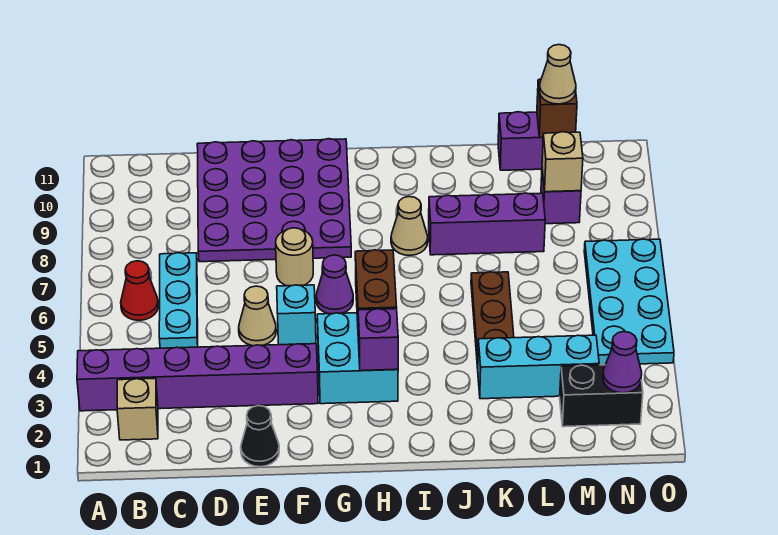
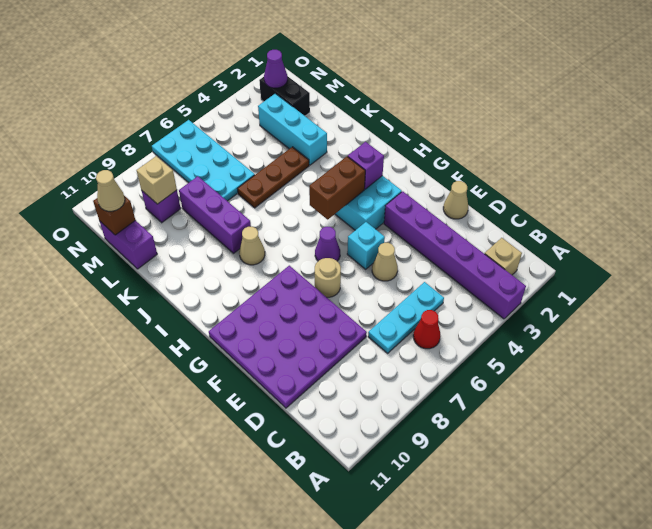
black cone E1 level 1 -> tan cone E1 level 1
cyan plate N4:O7 level 1 -> cyan plate L6:O7 level 1

